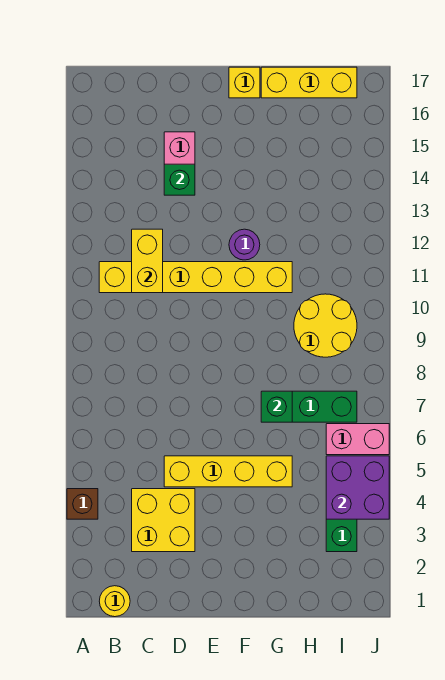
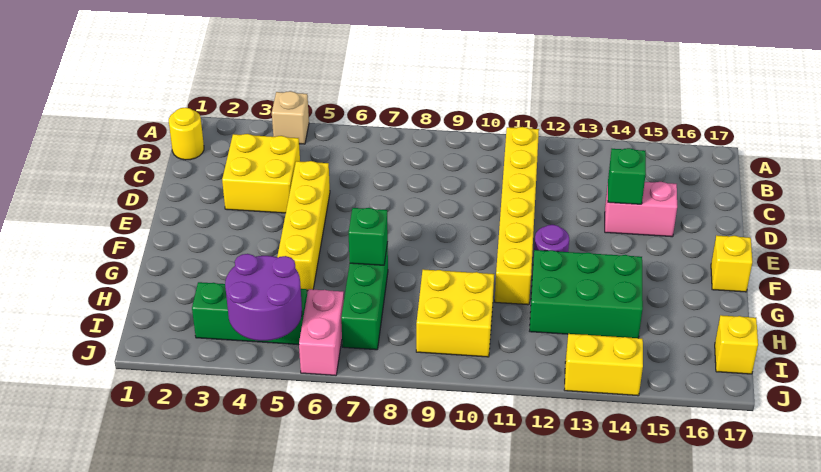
brown brick A4 level 1 -> tan brick A4 level 1
yellow brick C11:C12 level 2 -> yellow brick J13:J14 level 1
none -> green brick G12:H14 level 1
yellow brick G17:I17 level 1 -> yellow brick I17 level 1
yellow round brick H9:I10 level 1 -> yellow brick H9:I10 level 1
purple brick I4:J5 level 2 -> purple round brick I4:J5 level 2

